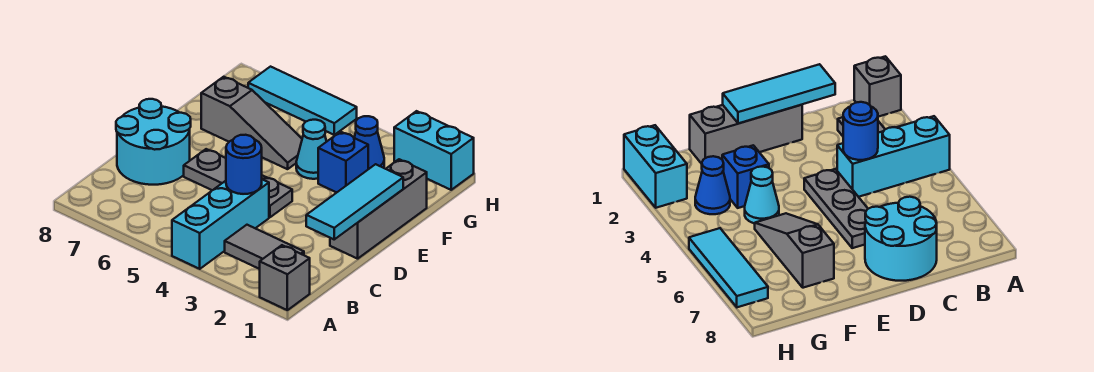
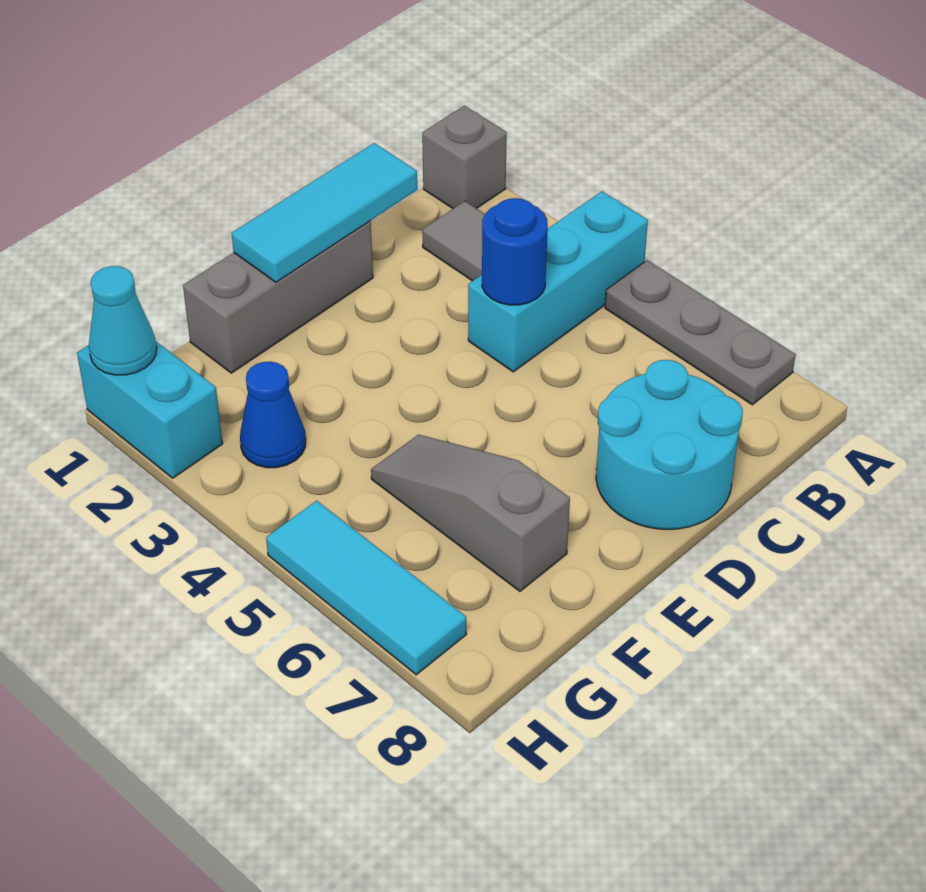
grey plate D4:D6 level 1 -> grey plate A5:A7 level 1
blue brick F3 level 1 -> none
cyan cone F4 level 1 -> cyan cone H1 level 2

